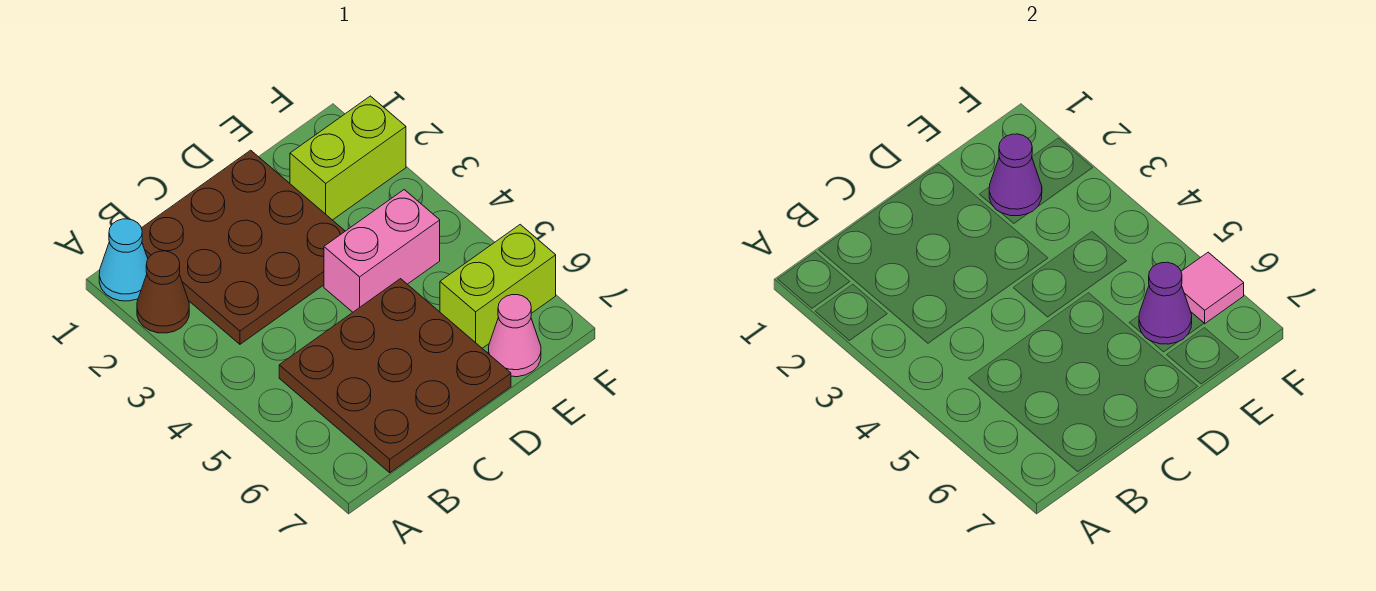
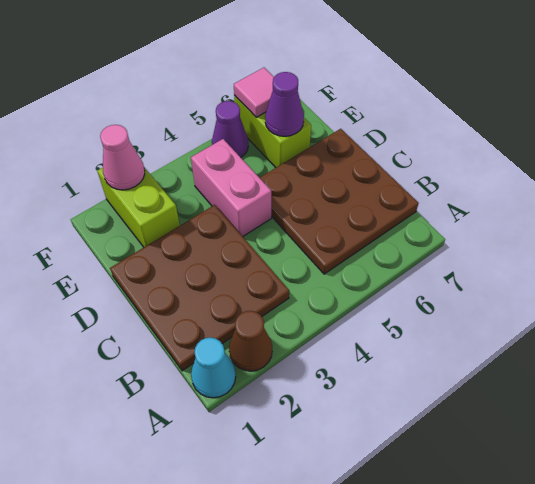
purple cone E2 level 2 -> purple cone F5 level 1
pink cone E7 level 1 -> pink cone F2 level 2

